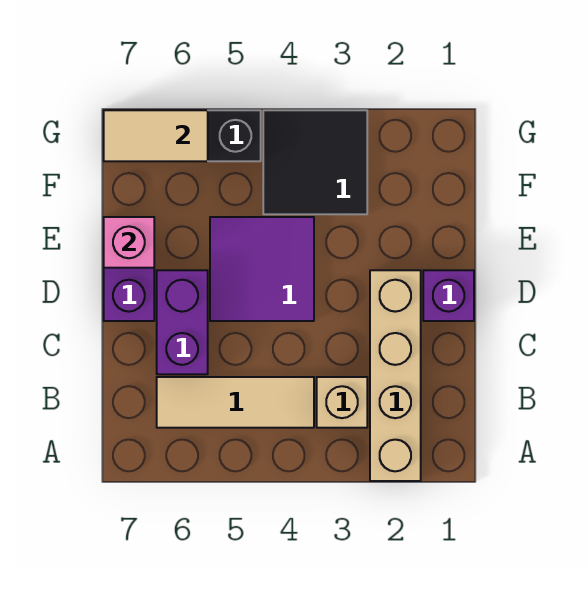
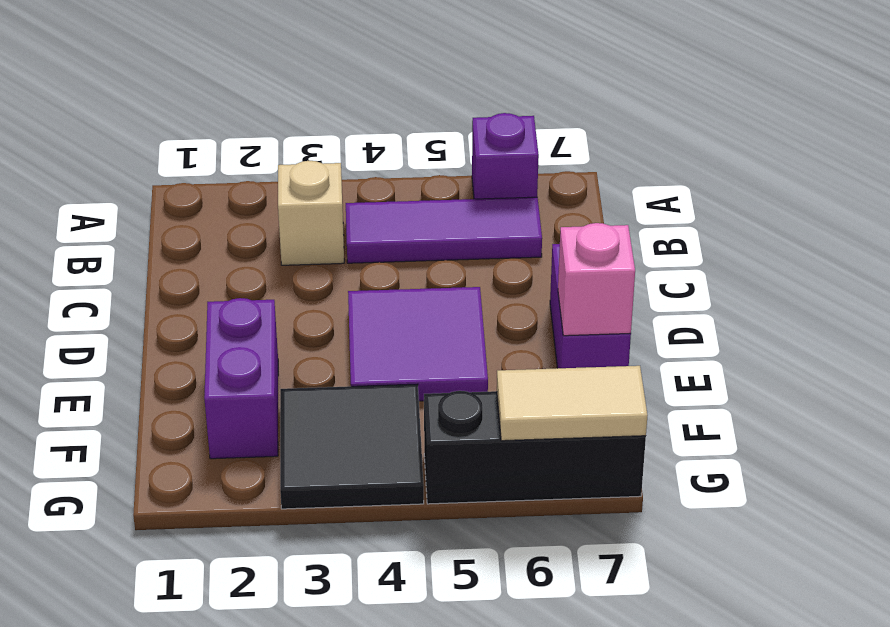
tan brick A2:D2 level 1 -> none
tan tile B4:B6 level 1 -> purple tile B4:B6 level 1
purple brick C6:D6 level 1 -> purple brick E2:F2 level 1
purple brick D1 level 1 -> purple brick A6 level 1

